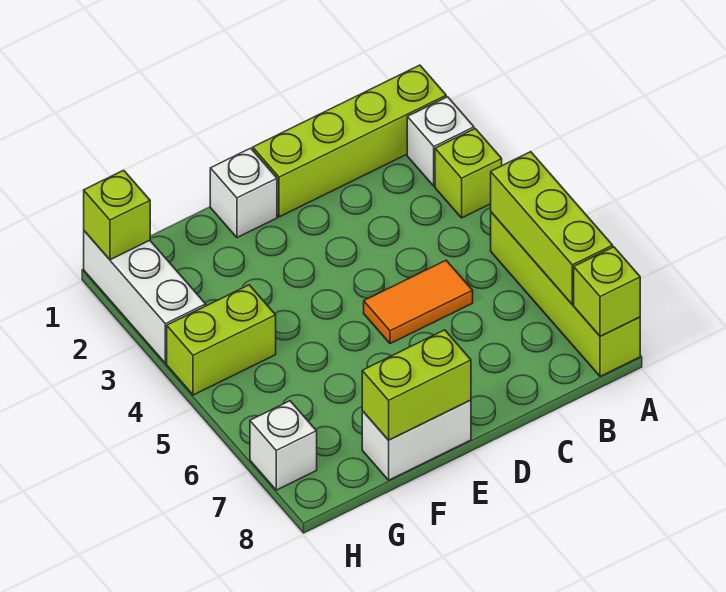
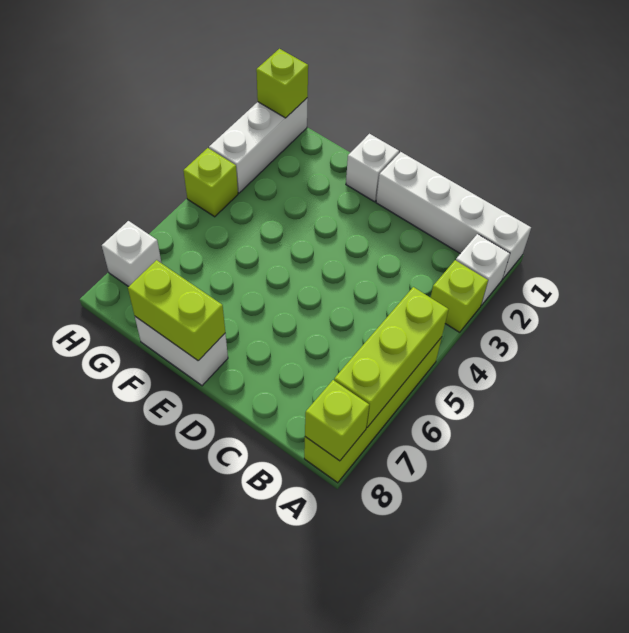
lime brick A1:D1 level 1 -> white brick A1:D1 level 1
orange tile C5:D5 level 1 -> none
lime brick G4:H4 level 1 -> lime brick H4 level 1

